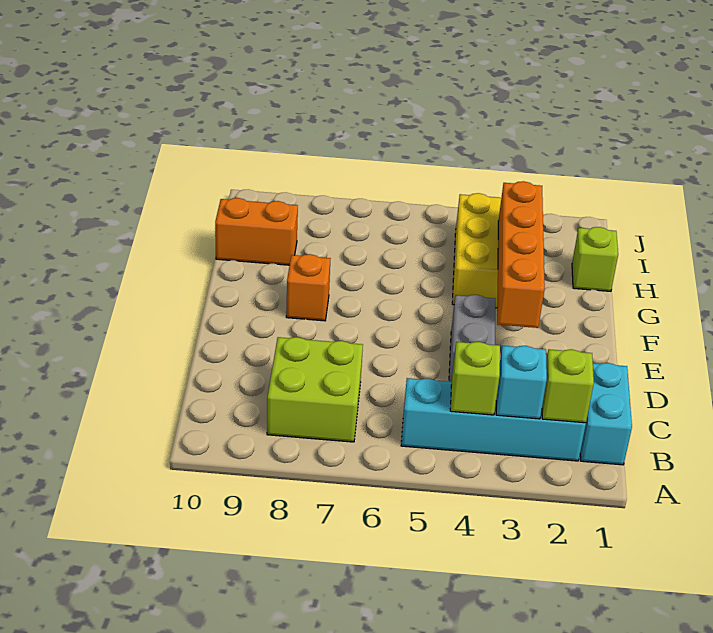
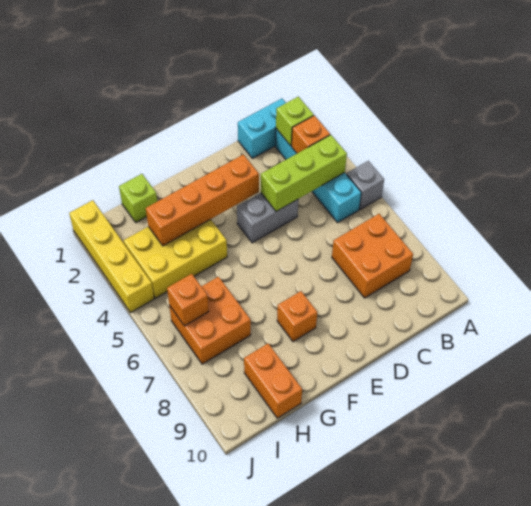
none -> grey brick A5 level 1
cyan brick B3 level 2 -> orange brick B3 level 2
lime brick B4 level 2 -> lime brick B4:D4 level 2
lime brick B7:C8 level 1 -> orange brick B7:C8 level 1
none -> orange brick H6:I7 level 1
none -> orange brick I6 level 2
none -> yellow brick J1:J4 level 1

